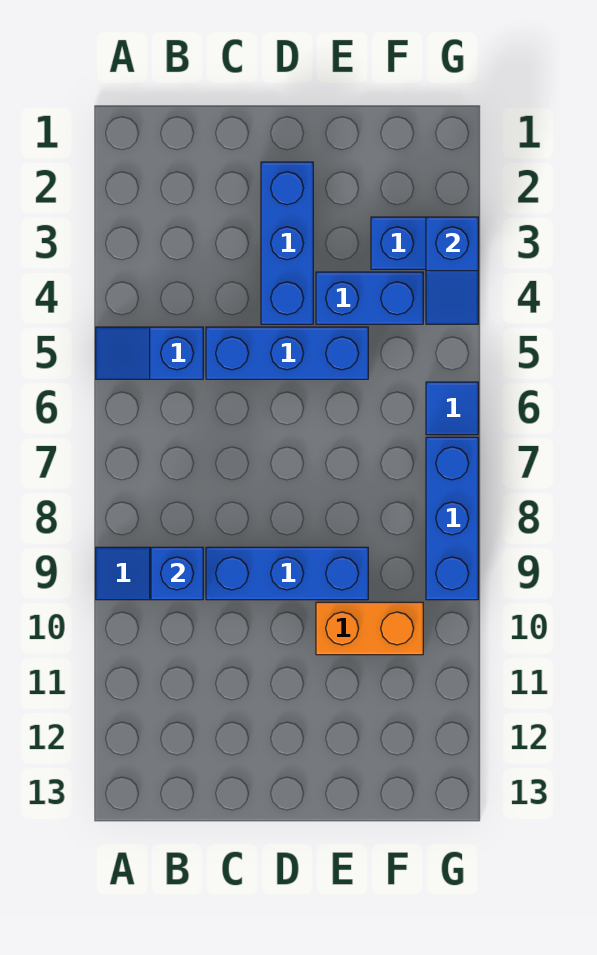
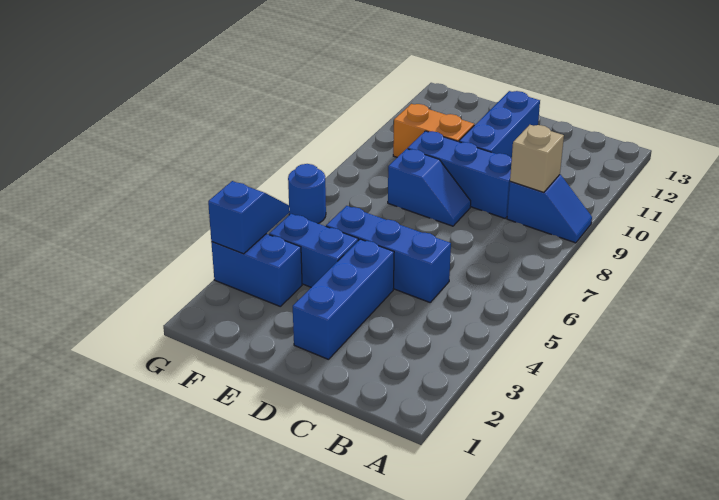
blue slope A5:B5 level 1 top B -> blue slope D8:E8 level 1 top E
blue brick B9 level 2 -> tan brick B9 level 2
blue tile G6 level 1 -> blue round brick G6 level 1
blue brick G7:G9 level 1 -> blue brick D10:D12 level 1

